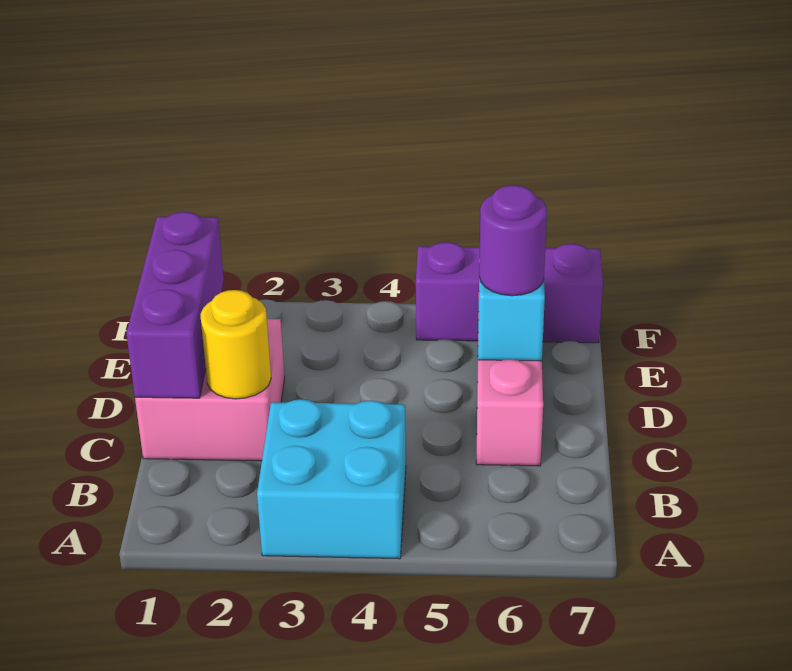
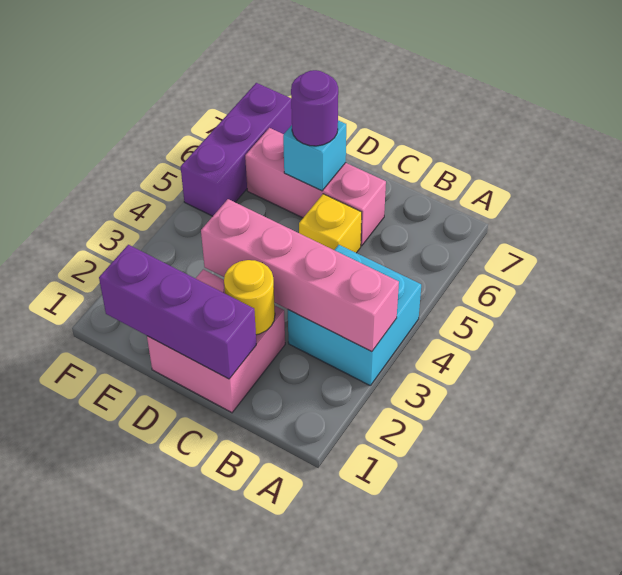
none -> pink brick A3:D3 level 2
none -> yellow brick C5 level 1

